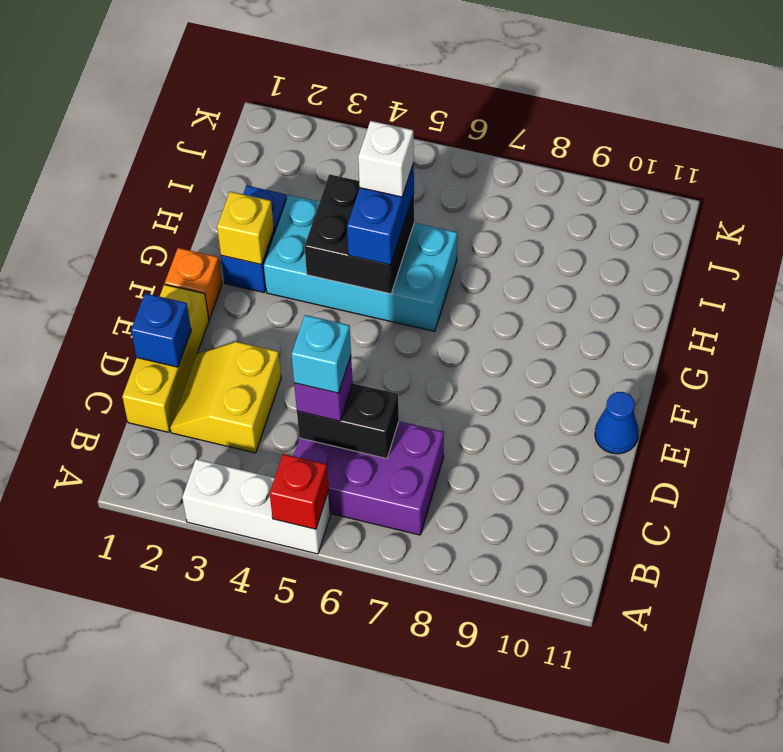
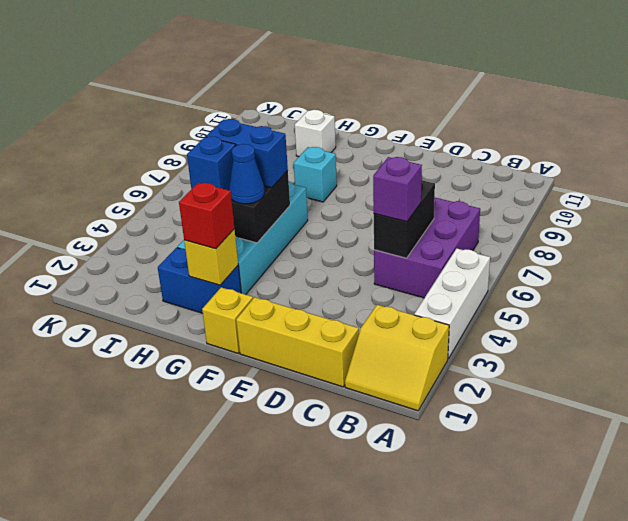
red brick A5 level 2 -> red brick G2 level 3
yellow slope C2:D3 level 1 top 3 -> yellow slope A1:B2 level 1 top 2
cyan brick C5 level 4 -> cyan brick G8 level 1
blue brick D1 level 2 -> blue brick H4 level 3
blue cone E11 level 1 -> blue cone G4 level 3
orange brick F1 level 1 -> yellow brick F1 level 1
white brick H5 level 4 -> white brick H10 level 1

